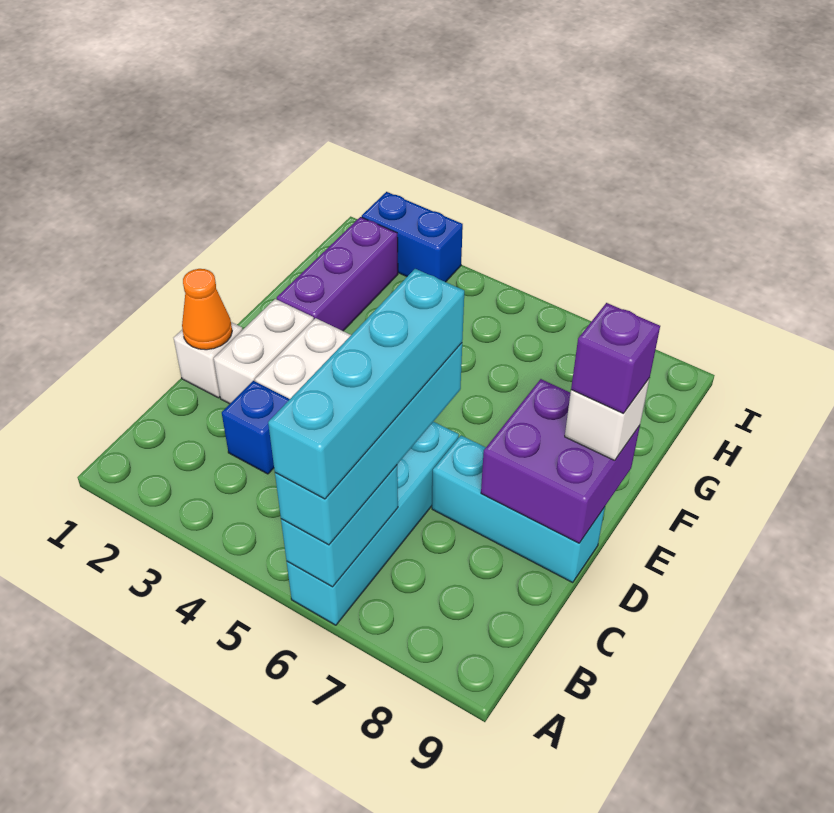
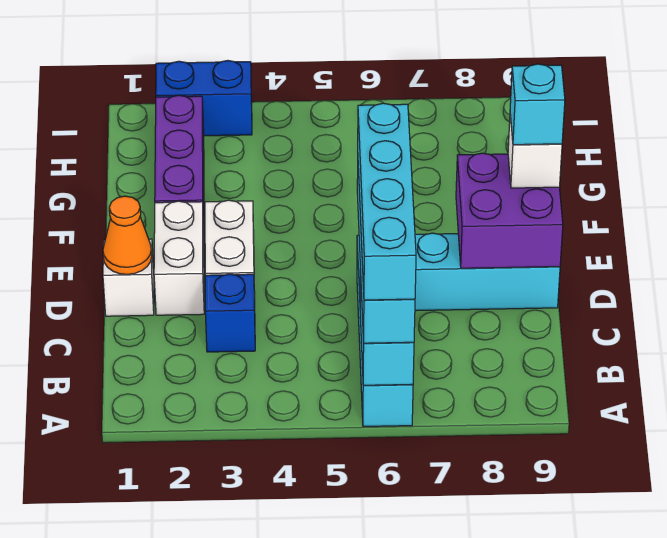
purple brick E9 level 4 -> cyan brick E9 level 4

